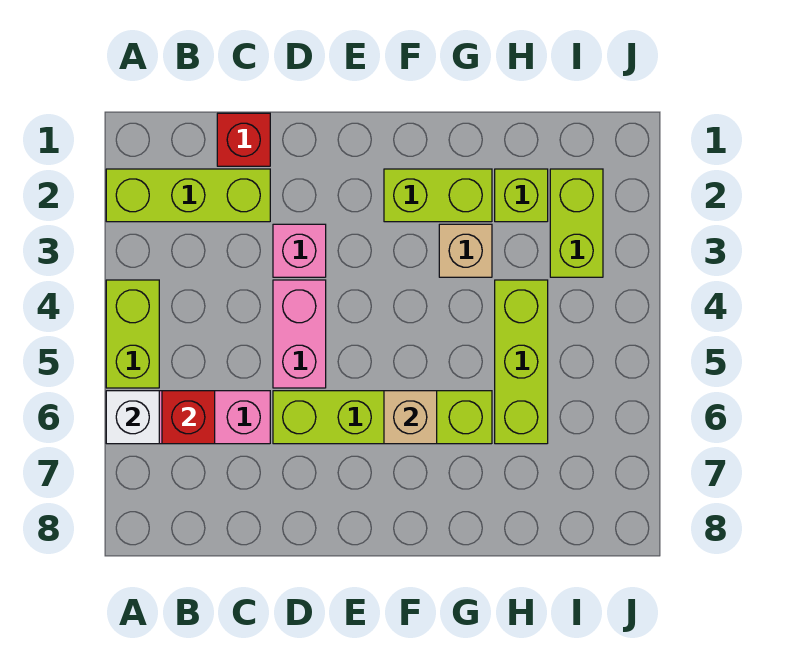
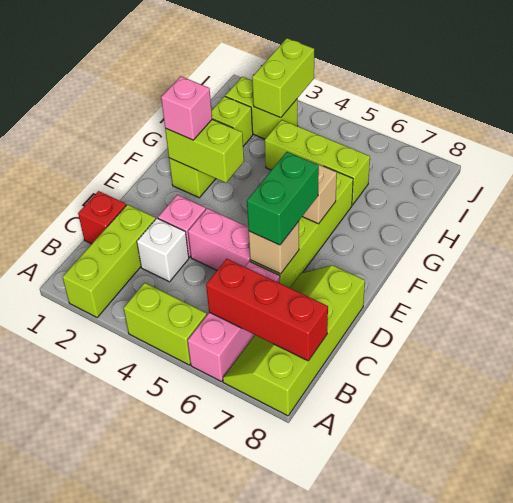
white brick A6 level 2 -> white brick C3 level 1
none -> lime slope A7:D8 level 1 top 8
red brick B6 level 2 -> red brick B6:B8 level 2
none -> green brick D6:E6 level 3
none -> lime brick F2:F3 level 2
none -> pink brick F2 level 3
tan brick G3 level 1 -> tan brick D6 level 2
none -> lime brick I3:J3 level 2

